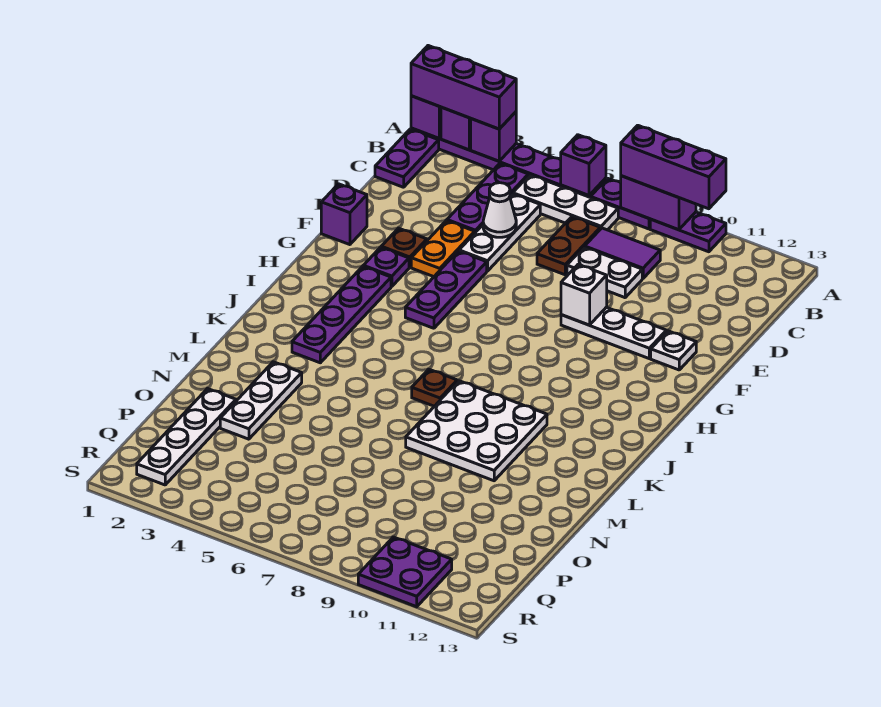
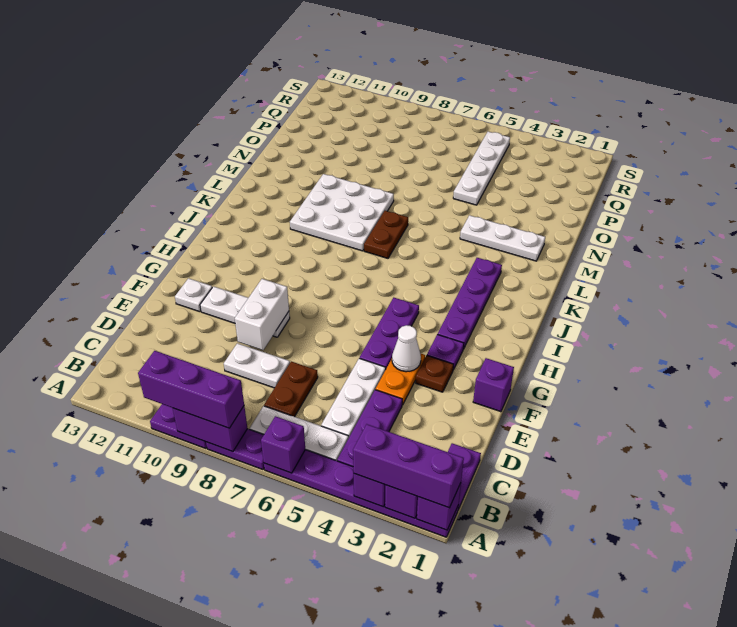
purple tile C8:C9 level 1 -> none
white cone D5 level 2 -> white cone F4 level 2
white brick F9 level 2 -> white brick E9:F9 level 2
brown plate K7 level 1 -> brown plate K7:L7 level 1
white plate M3:O3 level 1 -> white plate M2:M4 level 1
white plate O2:R2 level 1 -> white plate O5:R5 level 1
purple plate R10:S11 level 1 -> none

